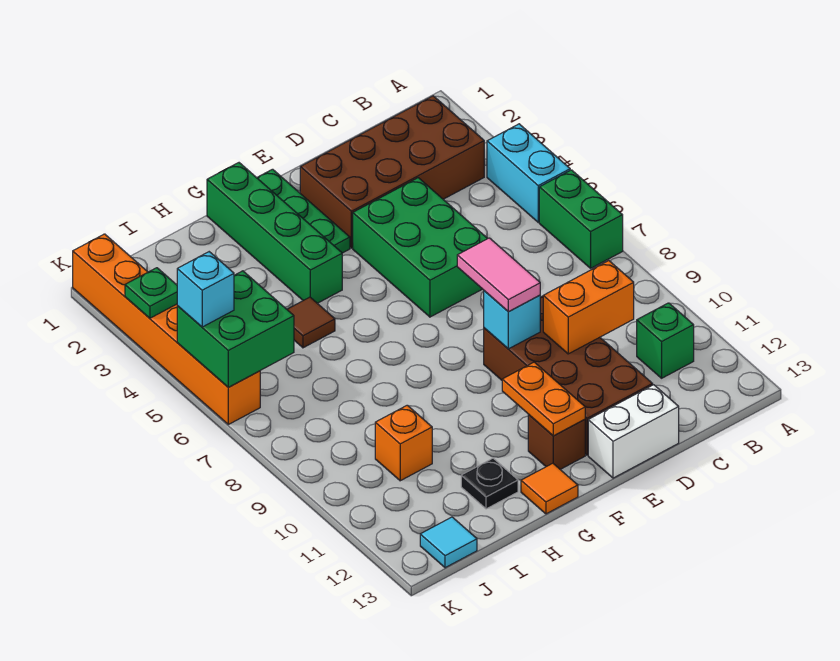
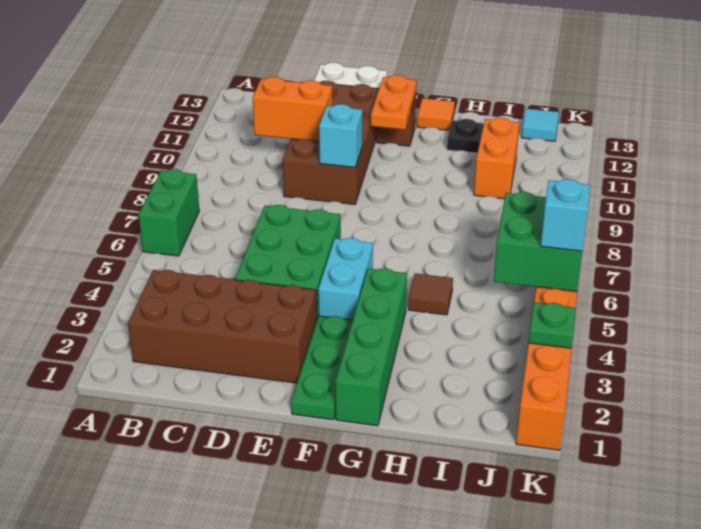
cyan brick A4:A5 level 1 -> cyan brick F4:F5 level 1
green brick B11 level 1 -> none
pink tile E8:E9 level 3 -> none
orange brick I10 level 1 -> orange brick I10:I11 level 1

